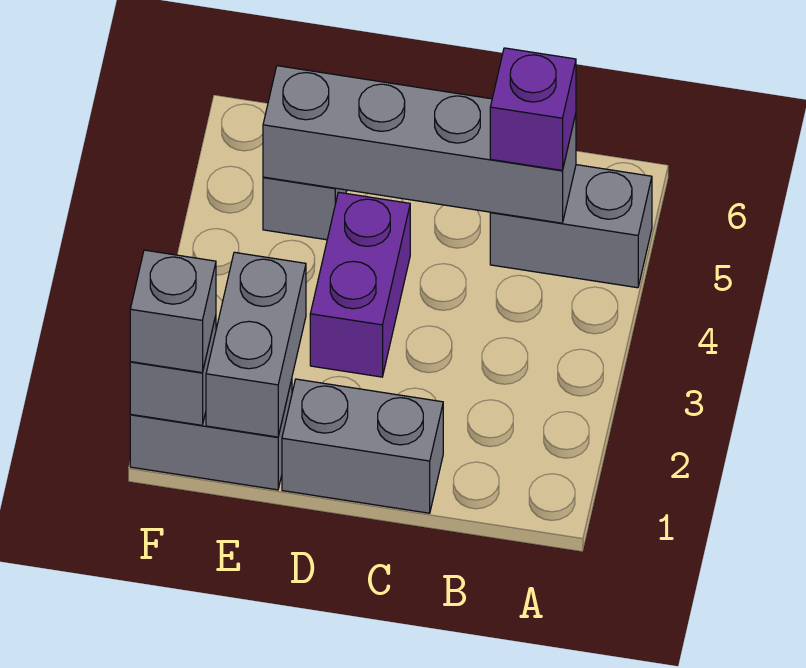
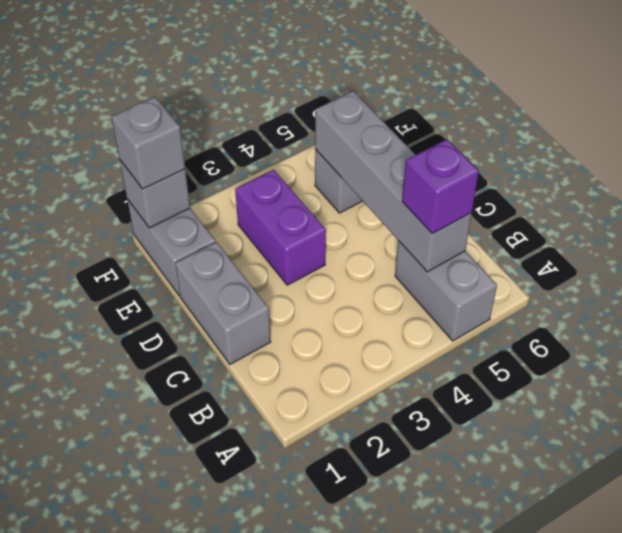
purple brick D3:D4 level 1 -> purple brick D3:E3 level 1
grey brick E1:E2 level 2 -> none

